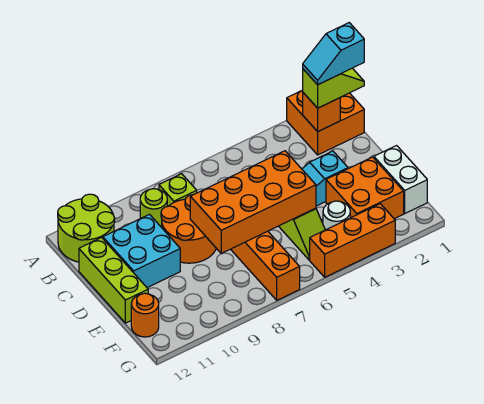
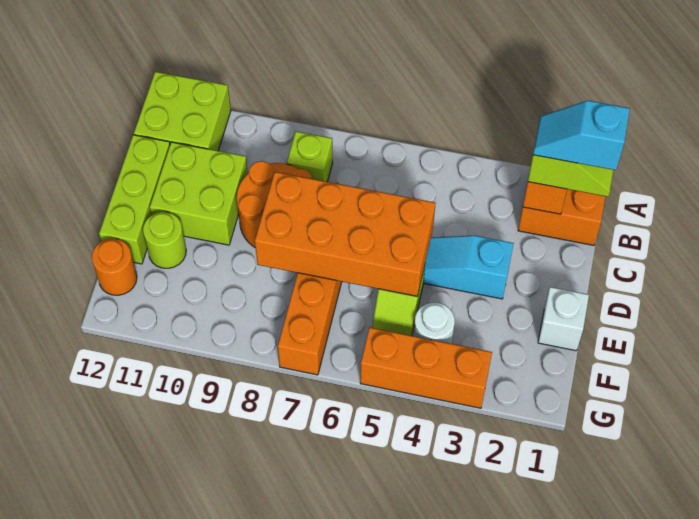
lime round brick A11:B12 level 1 -> lime brick A11:B12 level 1
lime round brick B9 level 1 -> lime round brick E11 level 1
cyan brick C10:D11 level 1 -> lime brick C10:D11 level 1
white brick E1:F1 level 1 -> white brick E1 level 1
orange brick E2:F3 level 1 -> none

